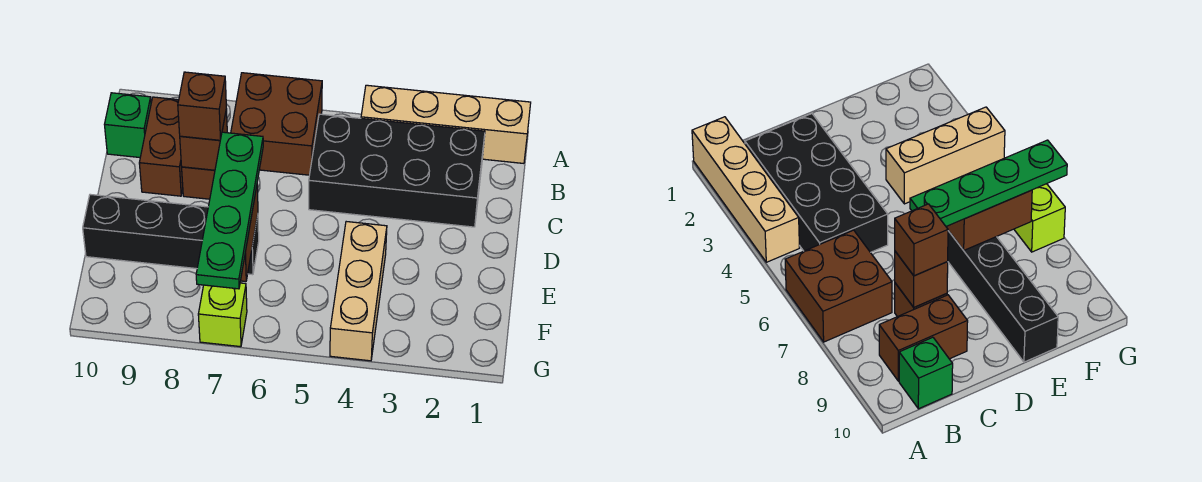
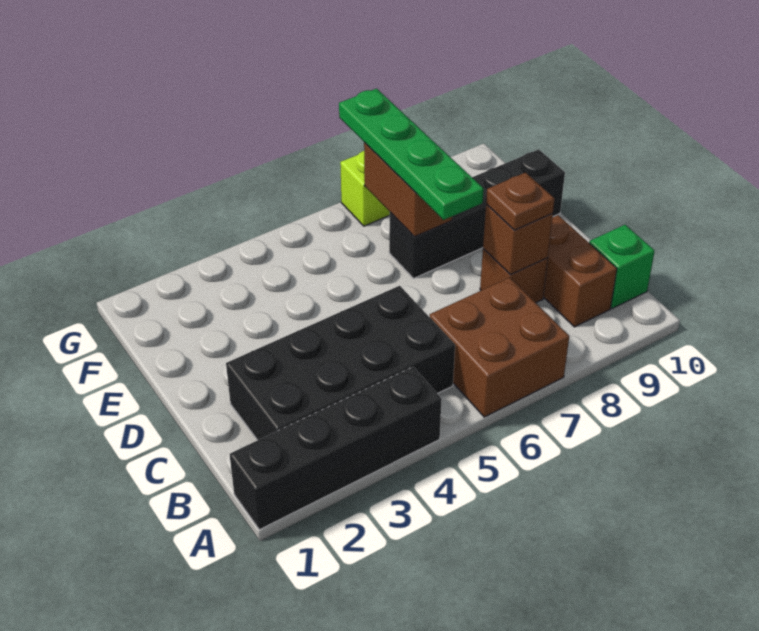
tan brick A1:A4 level 1 -> black brick A1:A4 level 1
brown brick C8 level 3 -> brown plate C8 level 3
tan brick E4:G4 level 1 -> none

